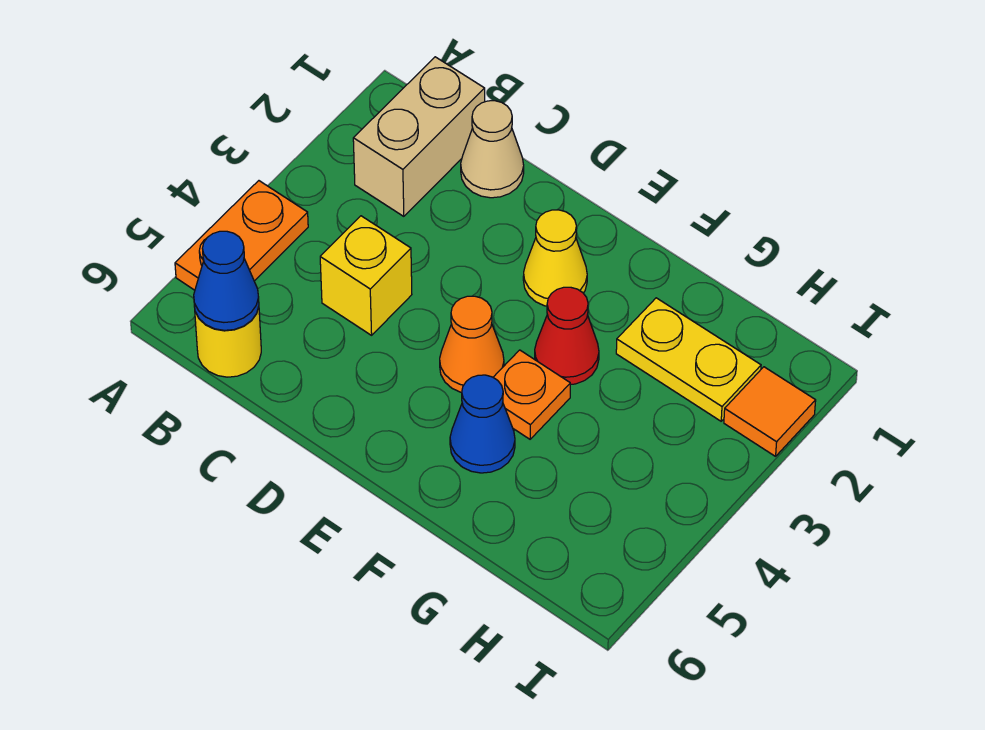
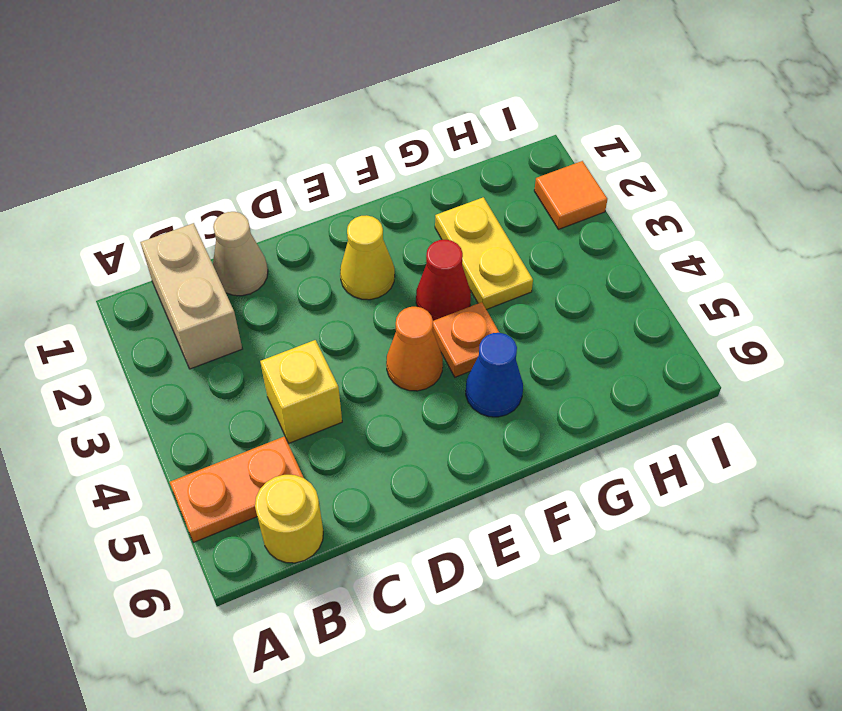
orange plate A4:A5 level 1 -> orange plate A5:B5 level 1
blue cone B6 level 2 -> none
yellow plate G2:H2 level 1 -> yellow plate G2:G3 level 1

